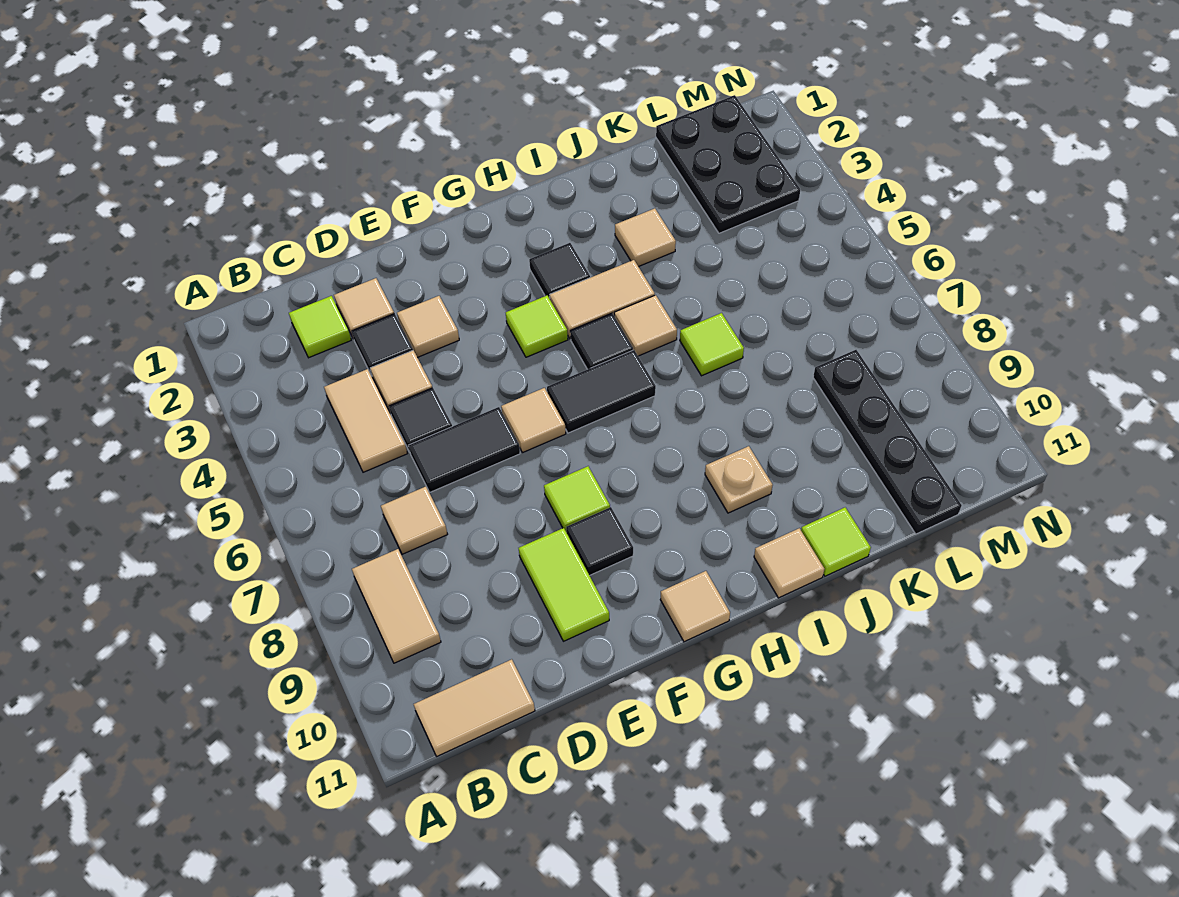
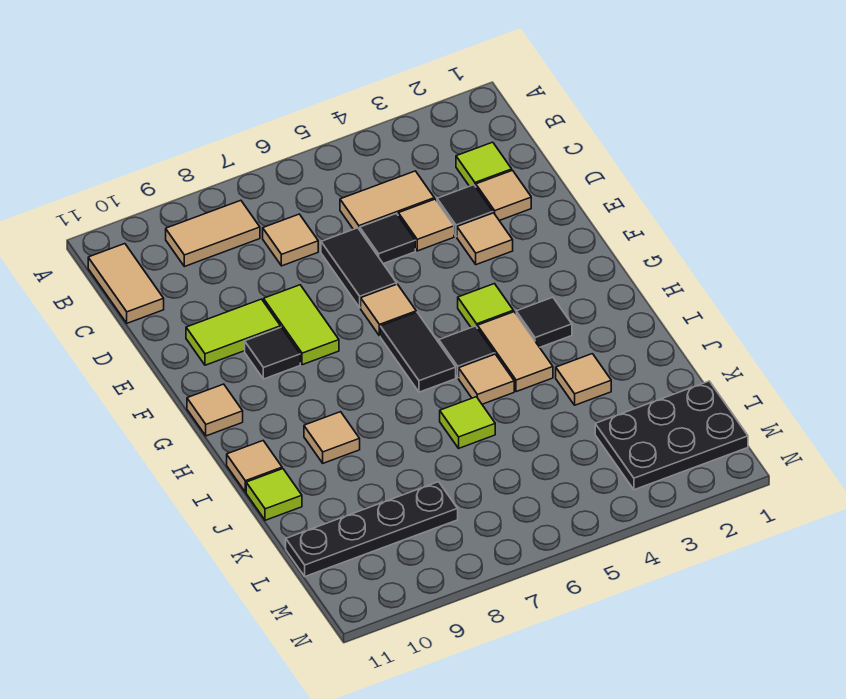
lime tile F8 level 1 -> lime tile E8:F8 level 1
tan plate I9 level 1 -> tan tile I9 level 1

